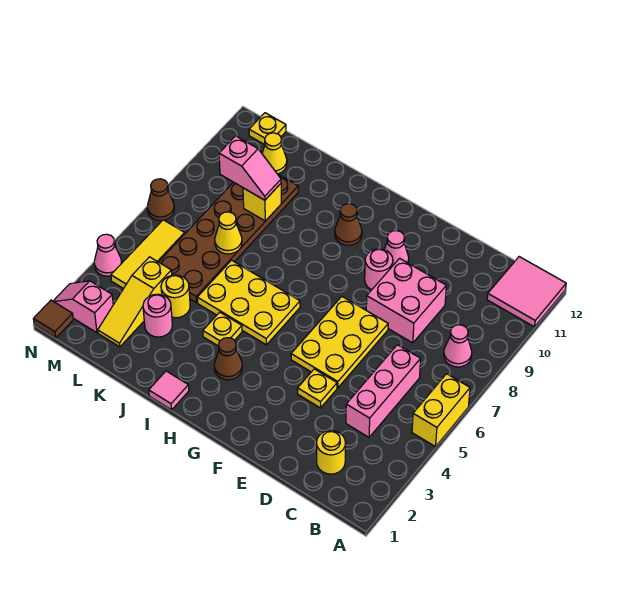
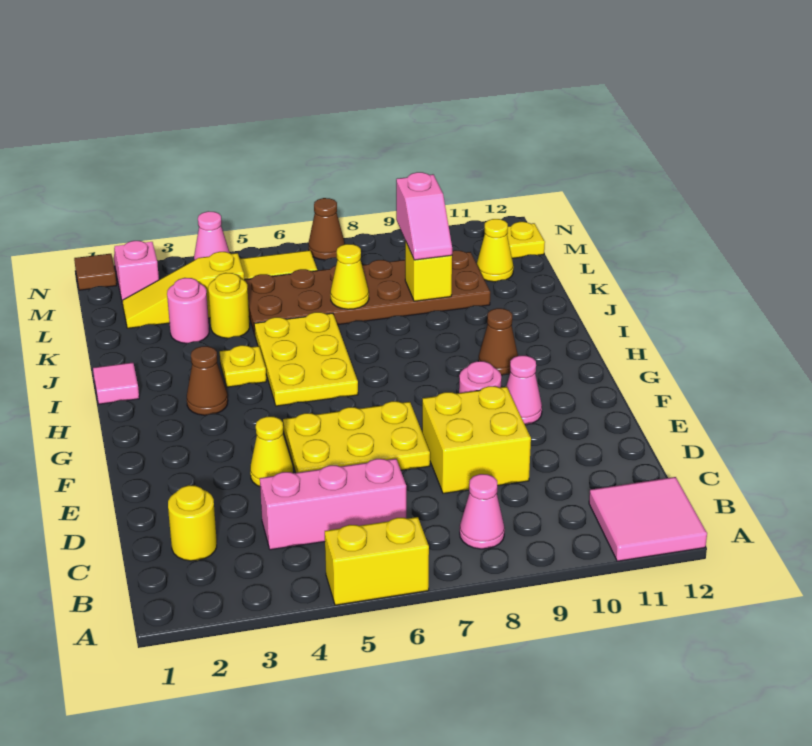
pink brick D8:E9 level 1 -> yellow brick D8:E9 level 1
yellow plate E4 level 1 -> yellow cone E4 level 1

